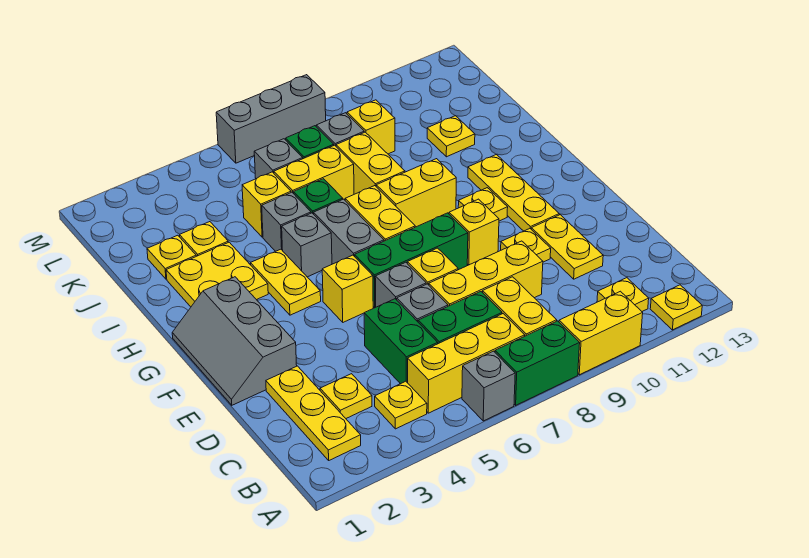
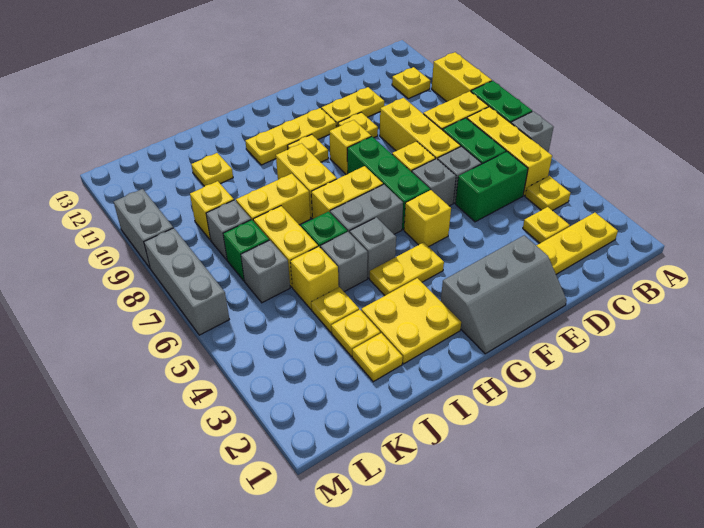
yellow plate A12 level 1 -> yellow plate J4 level 1
none -> grey brick M9:M10 level 1

